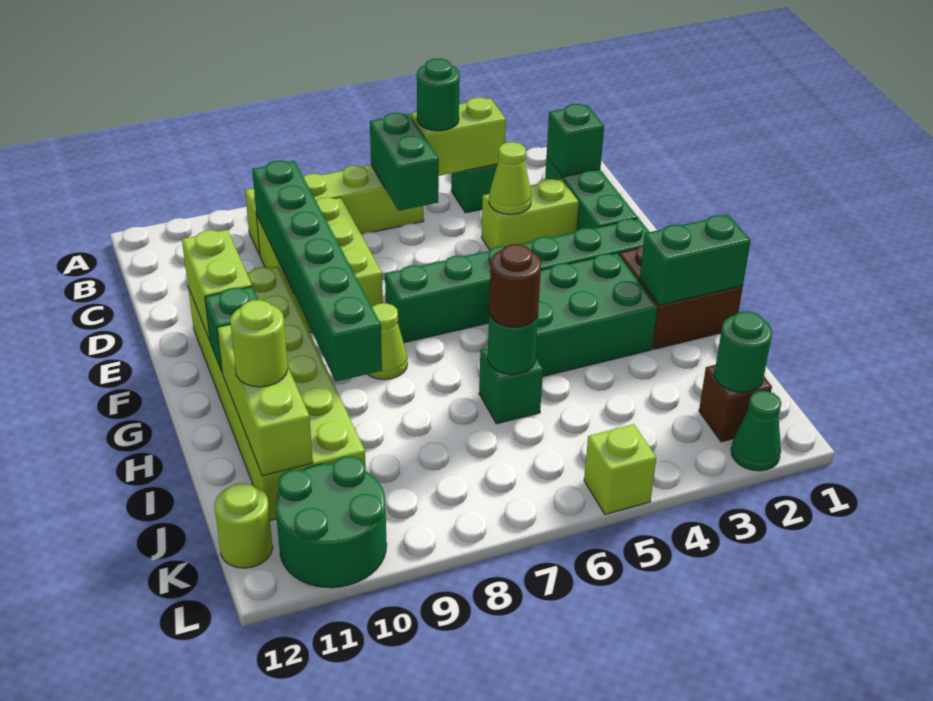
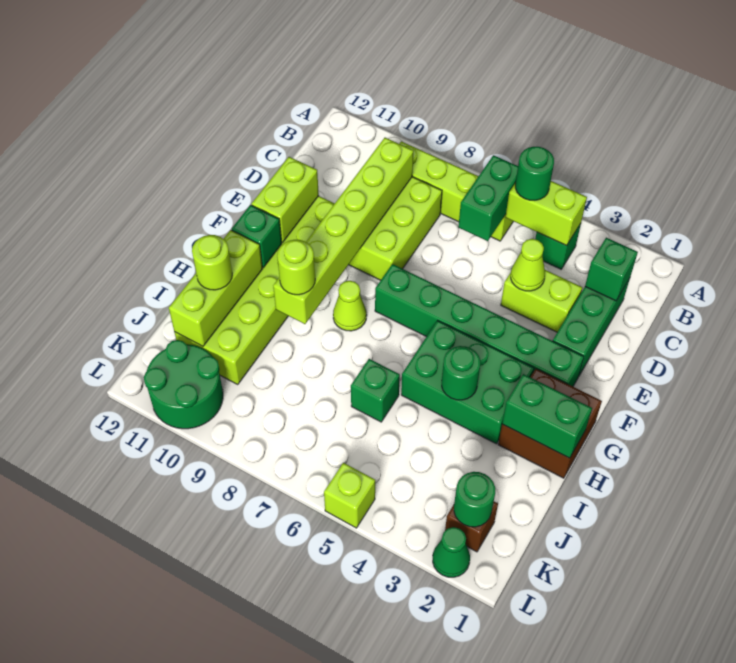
green brick C9:H9 level 2 -> lime brick C9:H9 level 2
green round brick I6 level 2 -> green round brick H4 level 2
brown round brick I6 level 3 -> none
lime round brick K12 level 1 -> lime round brick H9 level 3

